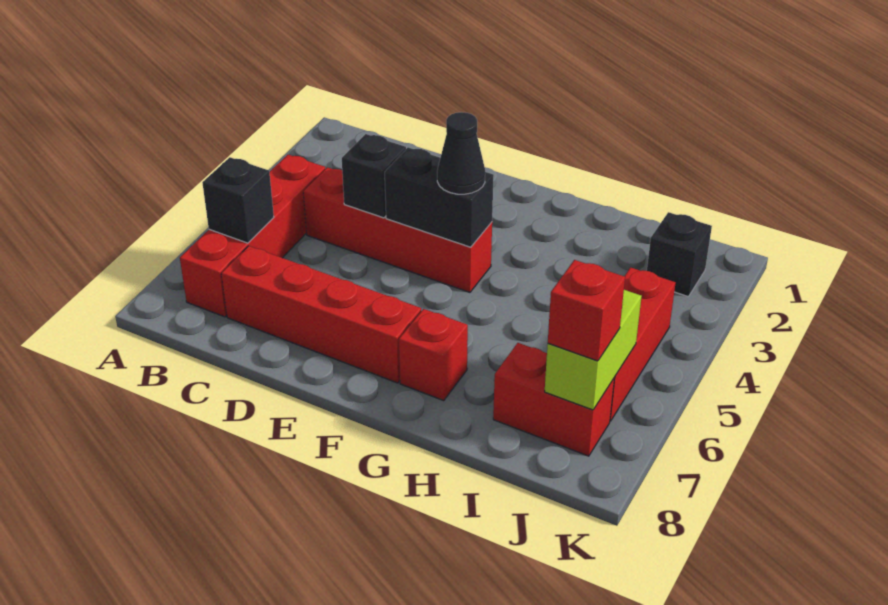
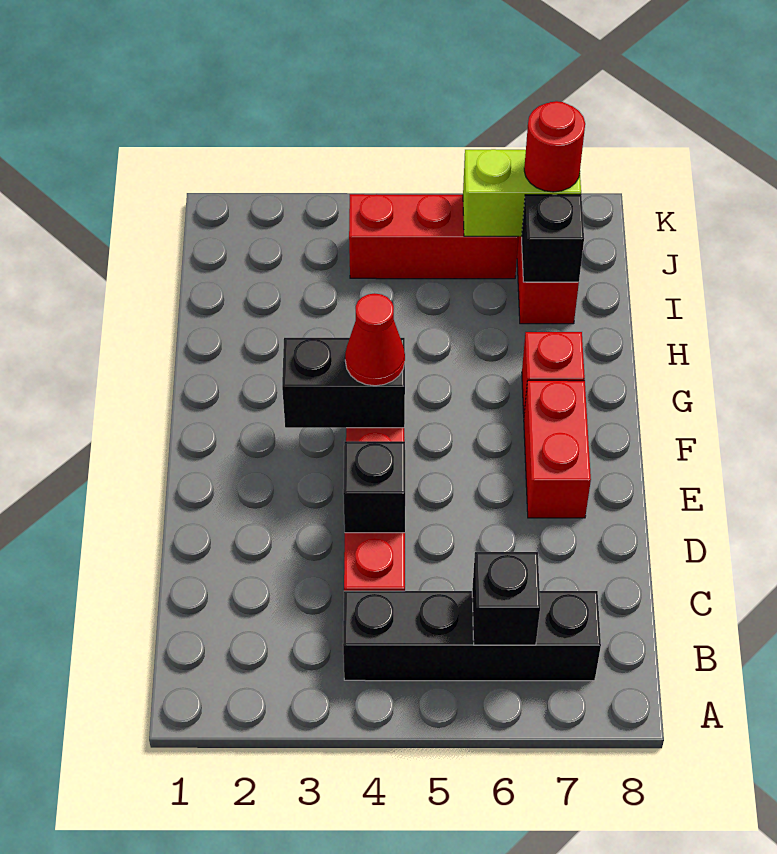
red brick B4:B7 level 1 -> black brick B4:B7 level 1
red brick C7:F7 level 1 -> red brick E7:F7 level 1
black brick E4:F4 level 2 -> black brick F3:F4 level 2
black cone F4 level 3 -> red cone F4 level 3
black brick J2 level 1 -> black brick I7 level 2
red brick J7 level 3 -> red round brick J7 level 3

